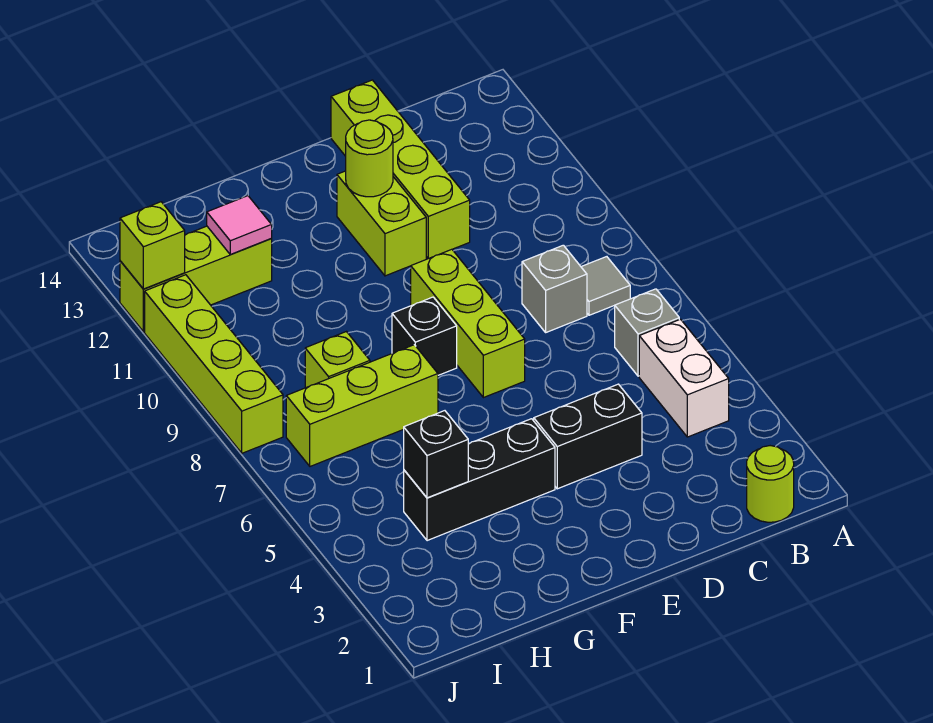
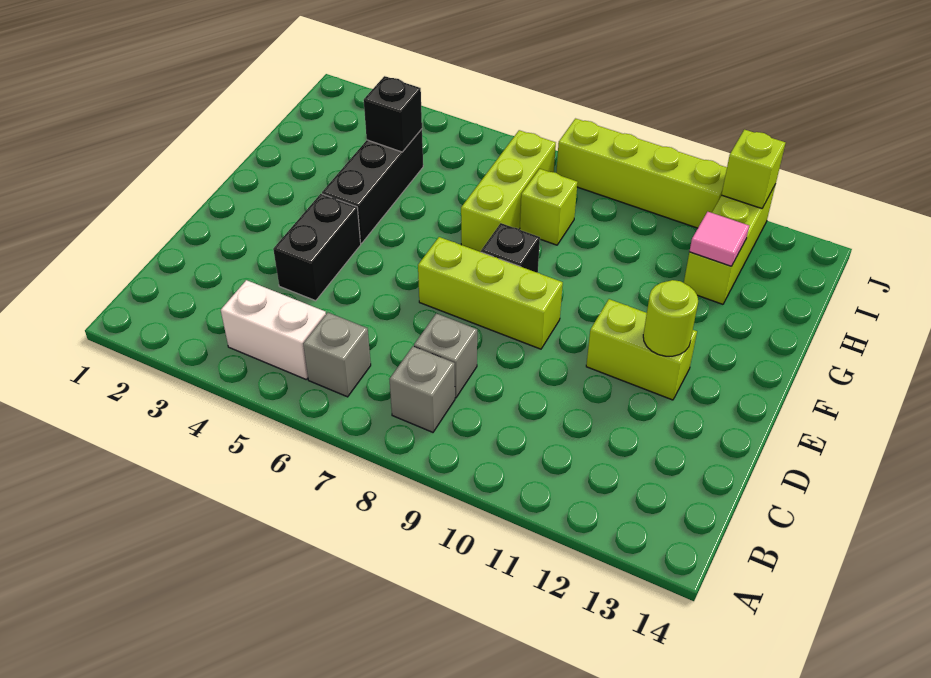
lime round brick B1 level 1 -> none
grey tile B8 level 1 -> grey brick B8 level 1
lime brick D11:D14 level 1 -> none

